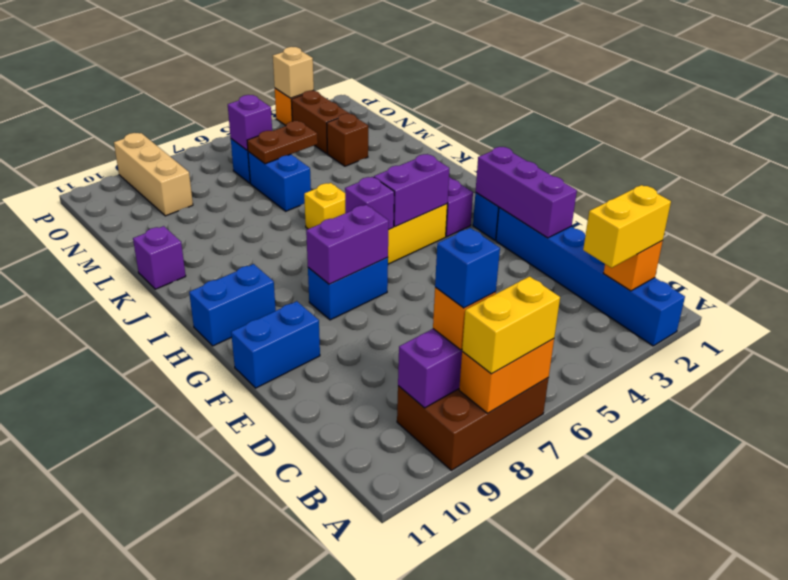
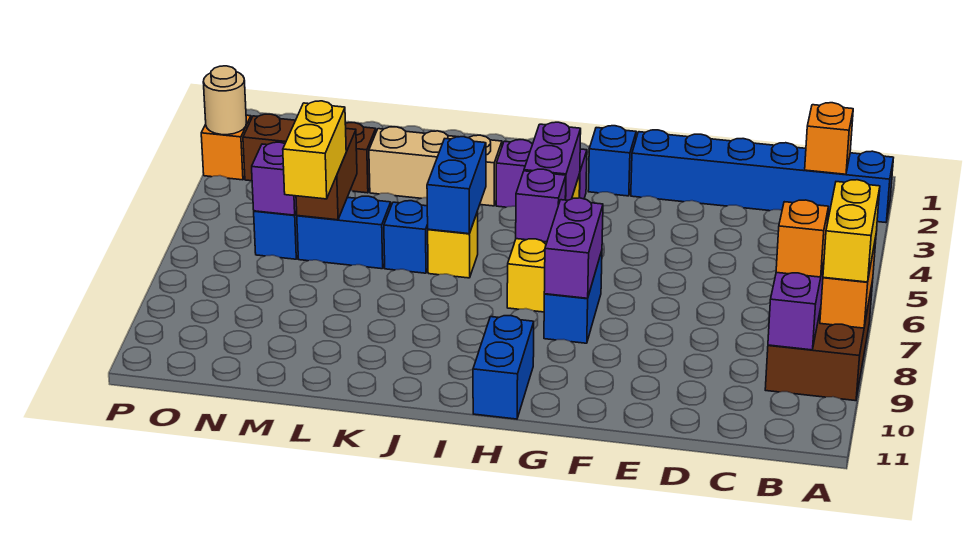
yellow brick B2:B3 level 3 -> yellow brick M6:M7 level 3
blue brick B8 level 4 -> blue brick K6 level 1
purple brick E2:G2 level 2 -> none
blue brick F10:F11 level 1 -> blue brick J5:J6 level 2
purple brick K11 level 1 -> none
brown plate M5:M6 level 2 -> brown brick M5:M6 level 2
tan brick N9:P9 level 1 -> tan brick J3:L3 level 1
tan brick P3 level 2 -> tan round brick P3 level 2

